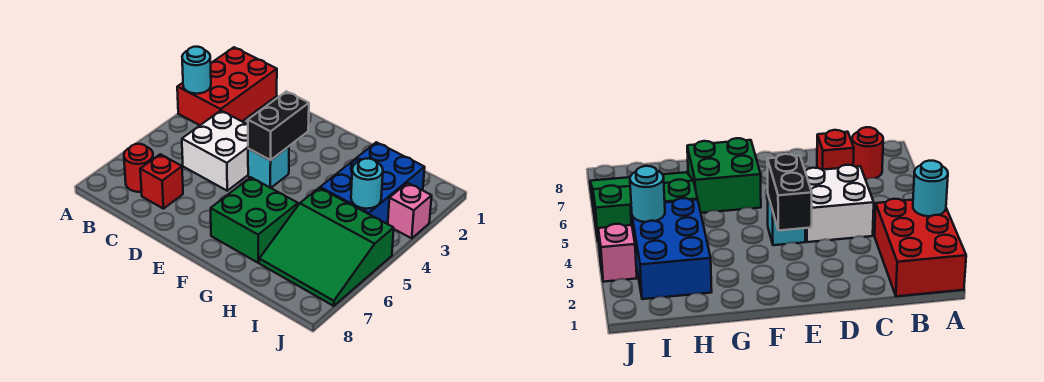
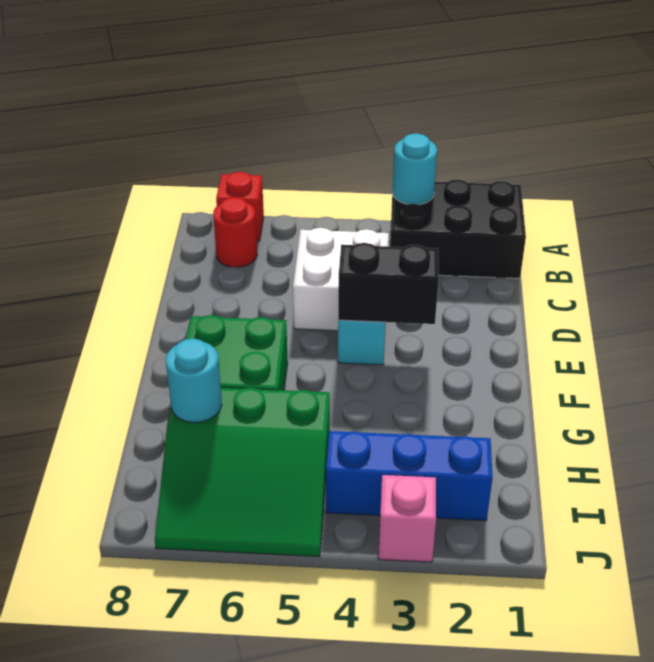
red brick A1:B3 level 1 -> black brick A1:B3 level 1
red brick C7 level 1 -> red brick A7 level 1
blue brick H2:I4 level 1 -> blue brick I2:I4 level 1
green slope H5:J7 level 1 top 5 -> green slope H5:J7 level 1 top H
cyan round brick I4 level 2 -> cyan round brick H7 level 2

